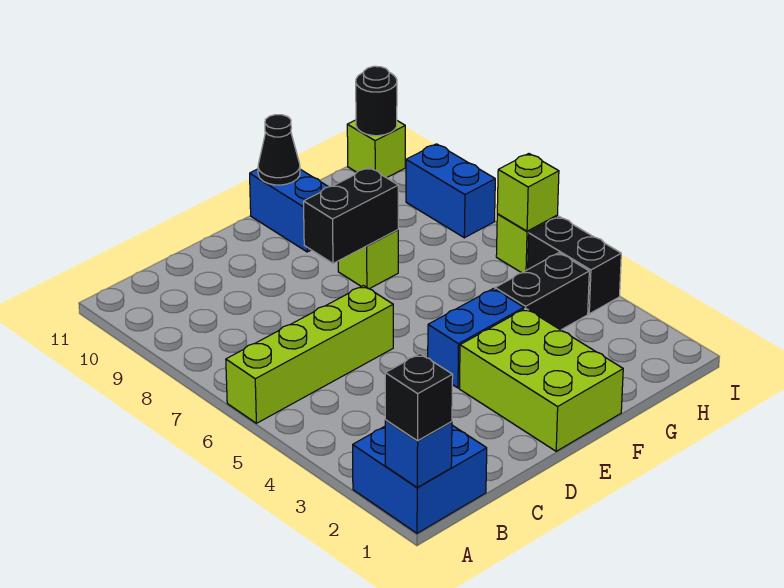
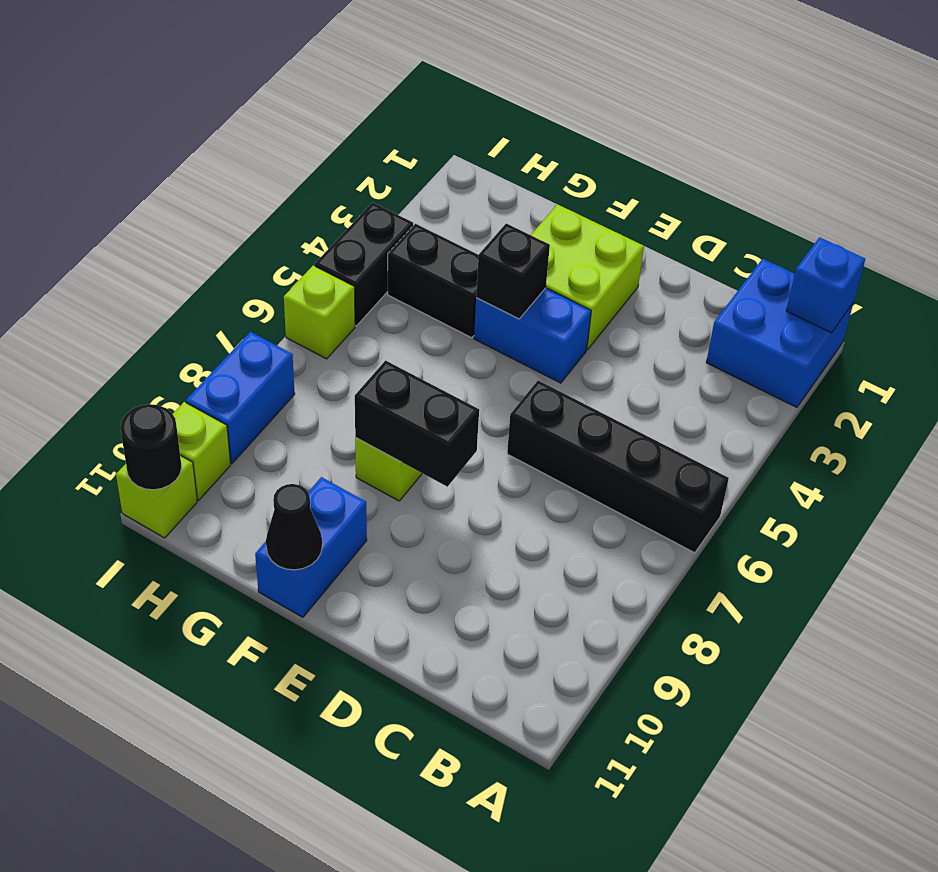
black brick A1 level 3 -> black brick F4 level 2
lime brick A6:D6 level 1 -> black brick A6:D6 level 1
lime brick E1:F3 level 1 -> lime brick E2:F3 level 1
lime brick I6 level 2 -> lime brick I10 level 1

